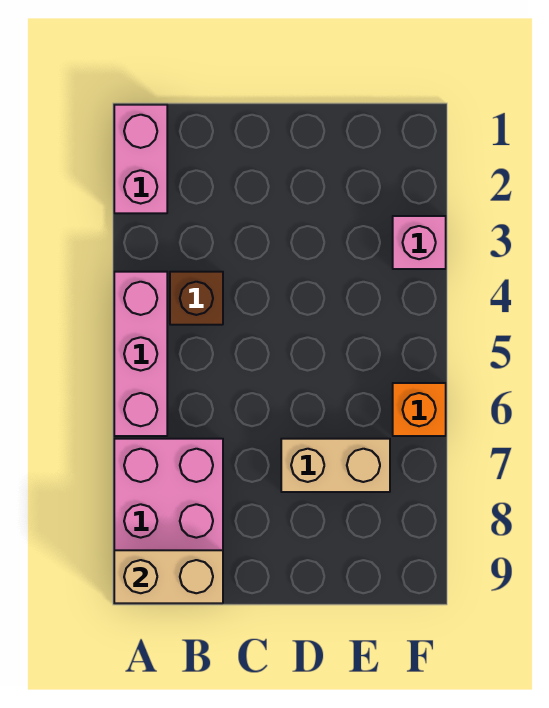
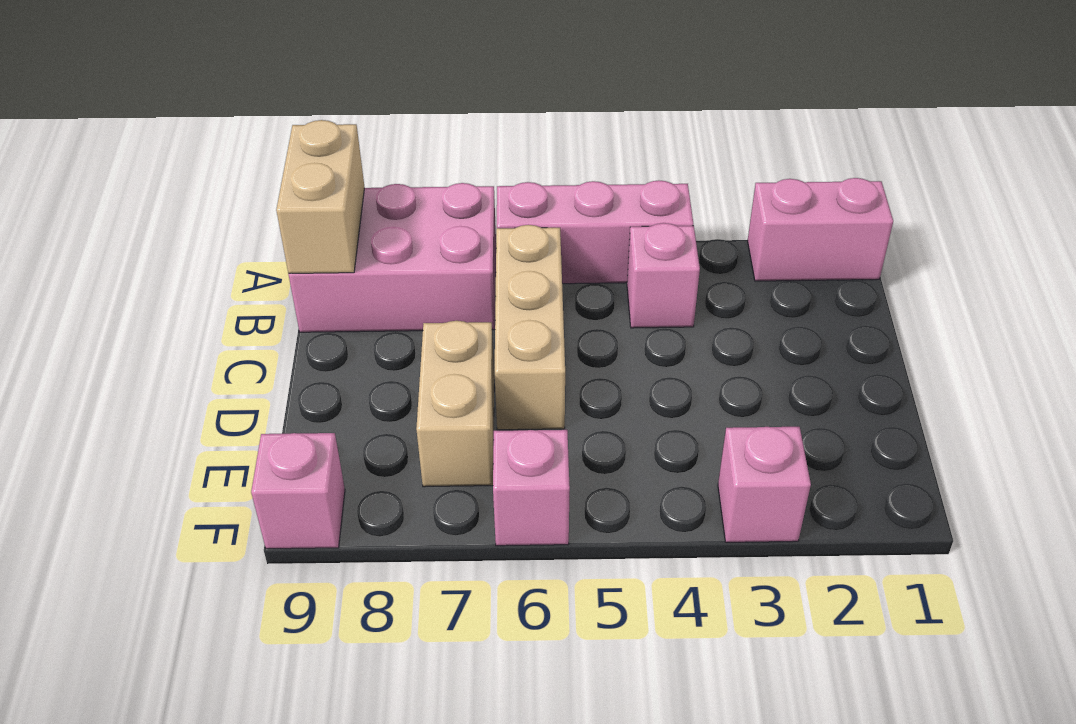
brown brick B4 level 1 -> pink brick B4 level 1
none -> tan brick B6:D6 level 1
orange brick F6 level 1 -> pink brick F6 level 1
none -> pink brick F9 level 1

